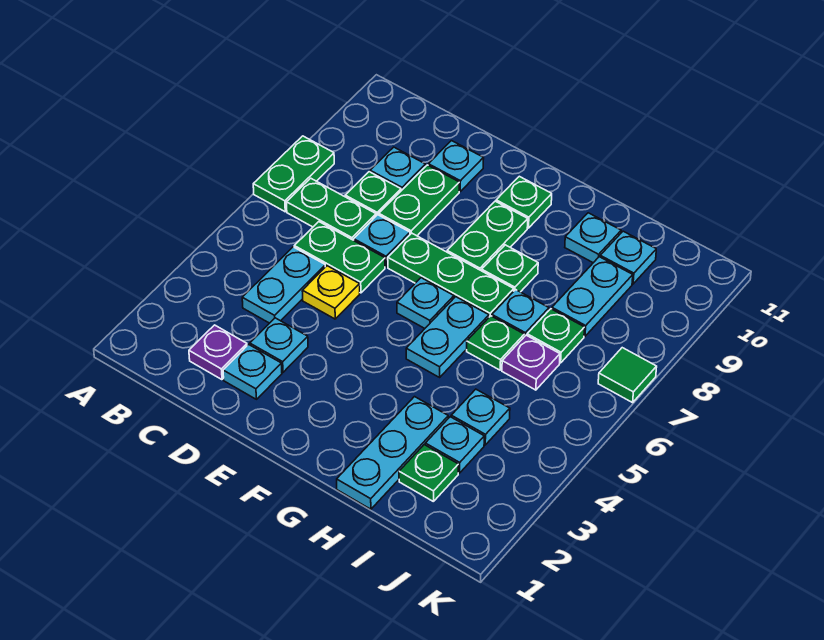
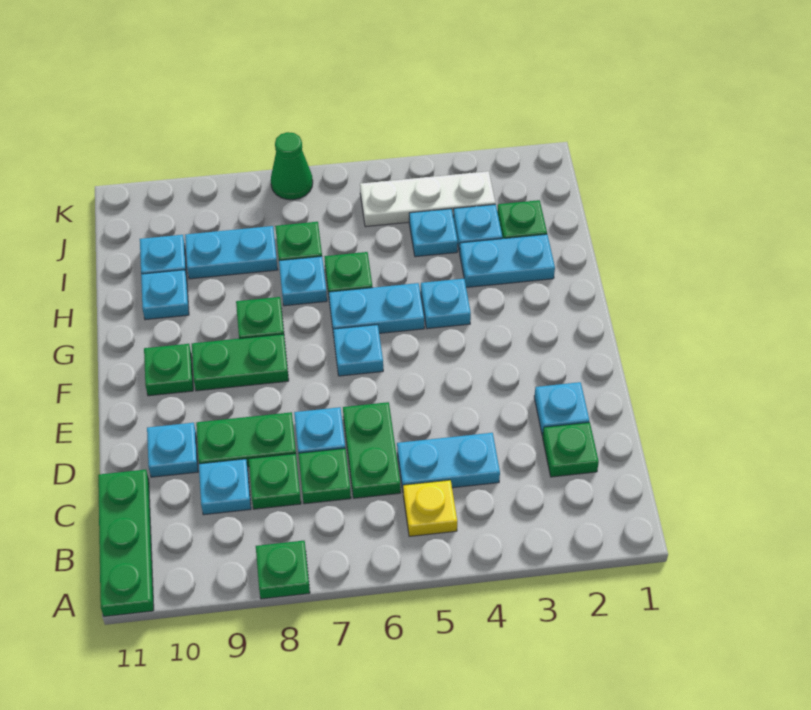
green plate A7:A8 level 1 -> green plate A8 level 1
green plate B7:C7 level 1 -> green plate C7 level 1
purple plate C2 level 1 -> green plate C2 level 1
cyan plate D3 level 1 -> cyan plate G4 level 1
yellow plate D5 level 1 -> yellow plate B5 level 1
green plate E7:G7 level 1 -> green plate A11:C11 level 1
cyan plate H1:H3 level 1 -> cyan plate H2:H3 level 1
purple plate I6 level 1 -> none
none -> white plate J3:J5 level 1
green tile K7 level 1 -> green cone K7 level 1

